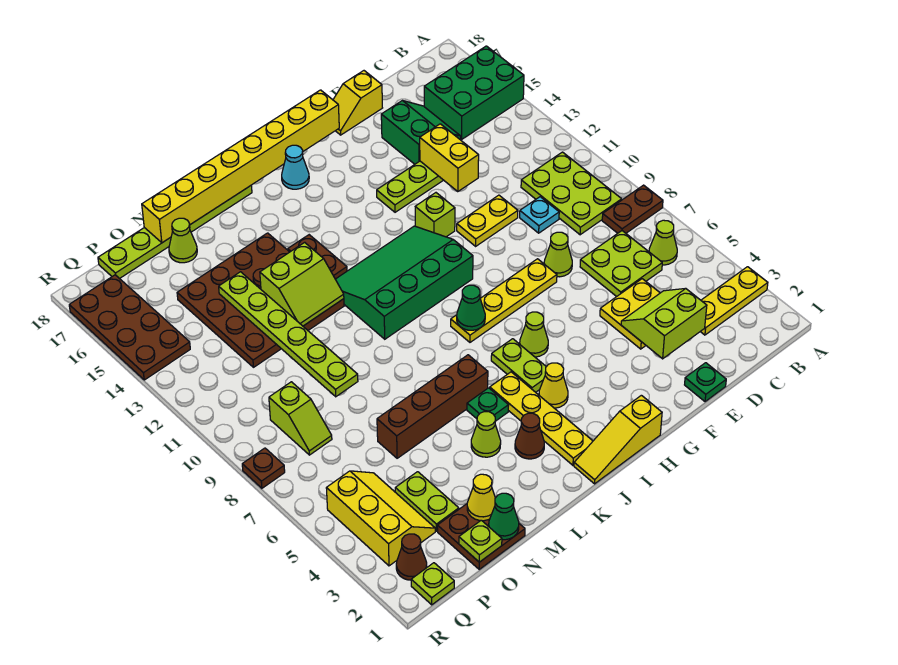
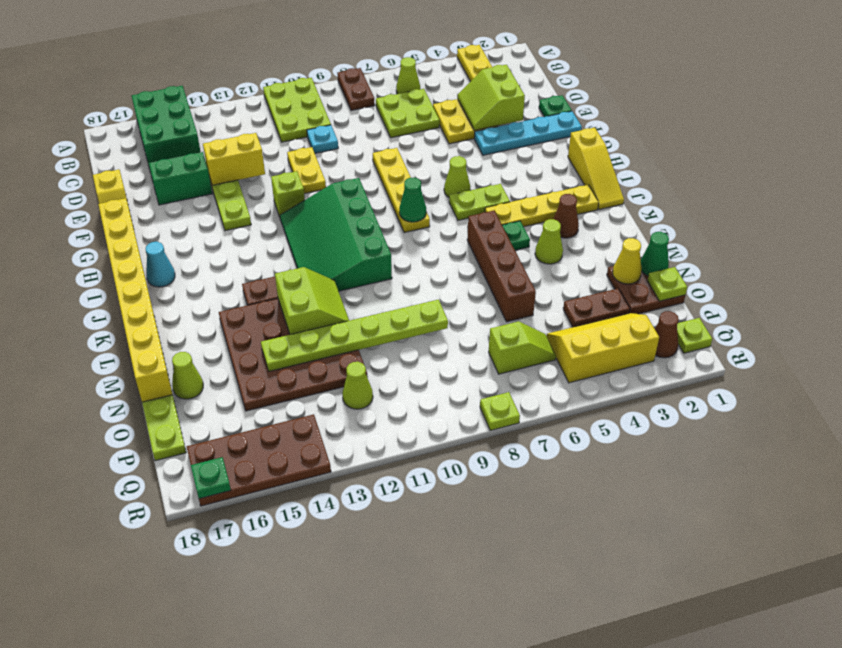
lime plate B9:C11 level 1 -> lime plate A10:C11 level 1
lime cone E8 level 1 -> lime cone P12 level 1
none -> cyan plate F1:F4 level 1
yellow cone I4 level 1 -> none
lime plate O3:O4 level 1 -> brown plate O3:O4 level 1
lime slope P8:P9 level 1 top 9 -> lime slope P6:P7 level 1 top 7
brown plate R8 level 1 -> lime plate R8 level 1
none -> green plate R17 level 2

